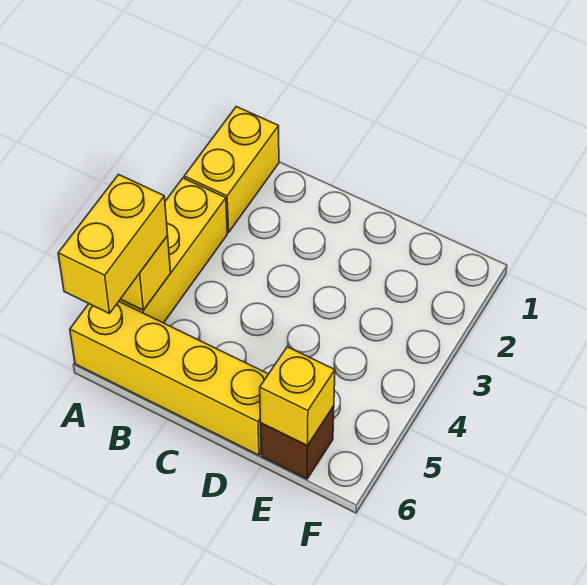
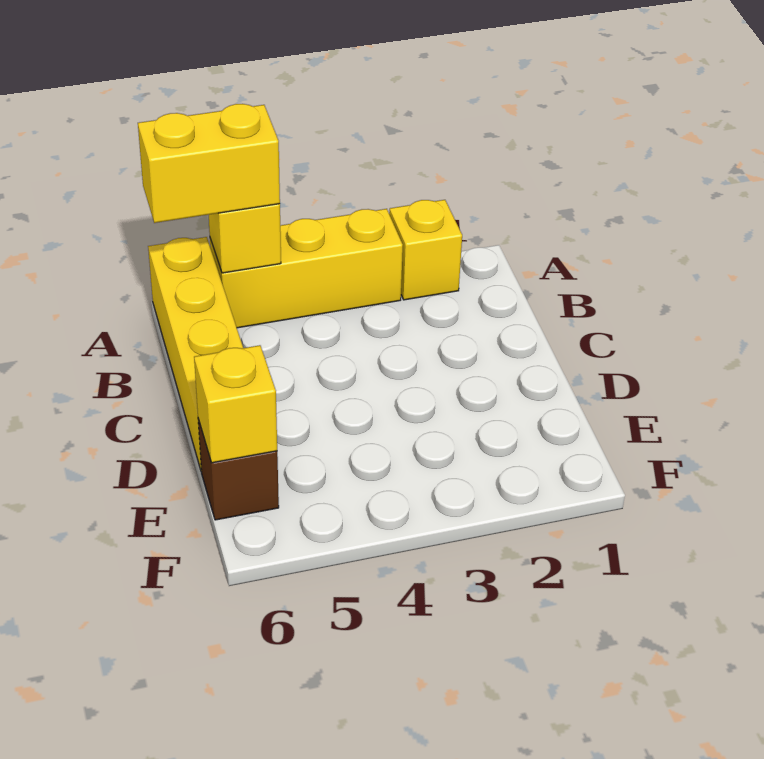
yellow brick A1:A2 level 1 -> yellow brick A2 level 1

